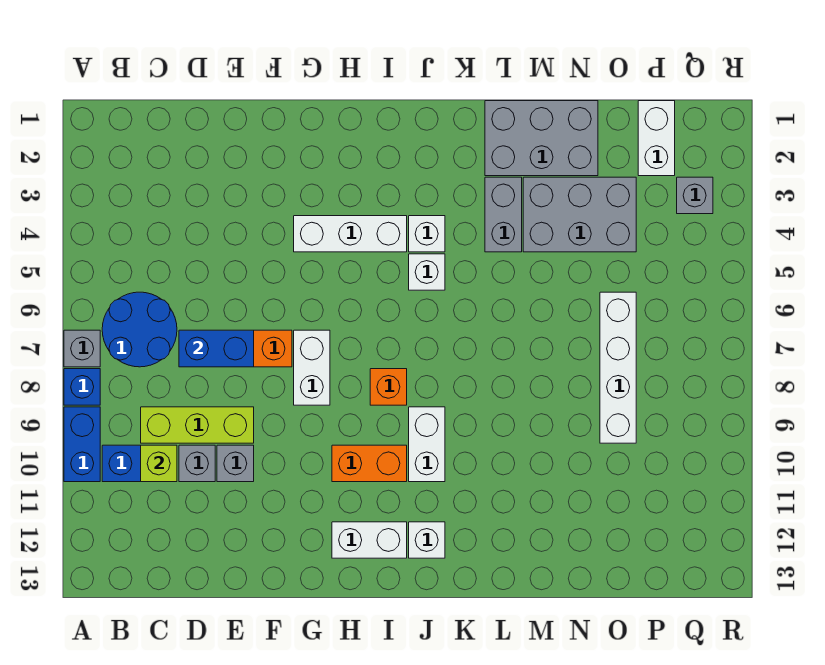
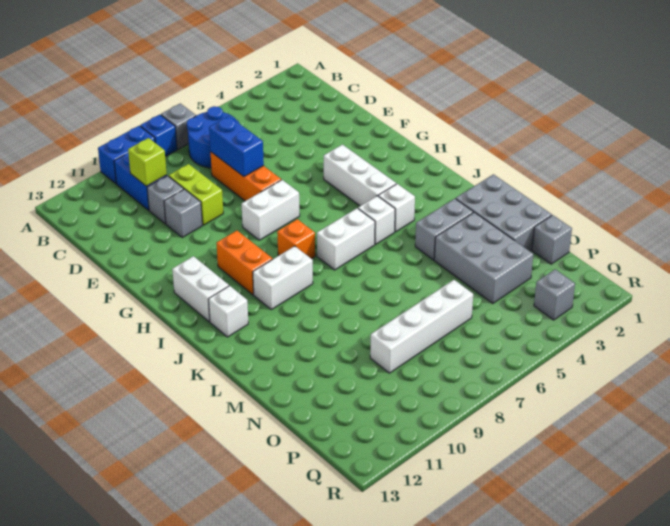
lime brick C9:E9 level 1 -> lime brick D9:E9 level 1
none -> grey brick O1 level 1
white brick P1:P2 level 1 -> white brick J6:J7 level 1

